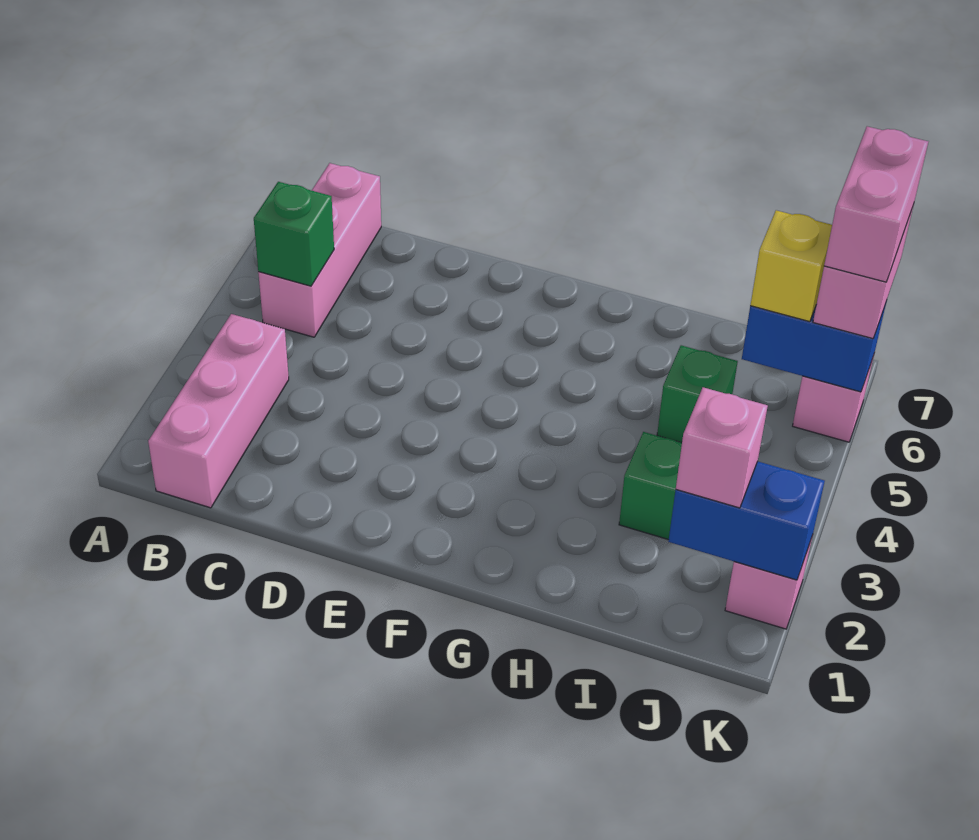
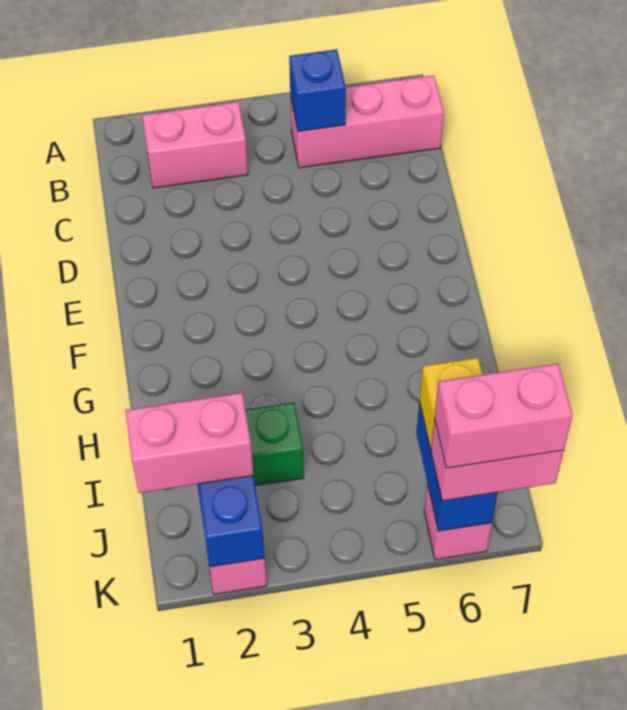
pink brick B1:B3 level 1 -> pink brick B2:B3 level 1
green brick B5 level 2 -> blue brick B5 level 2
green brick I5 level 1 -> none
pink brick J2 level 3 -> pink brick J1:J2 level 3

